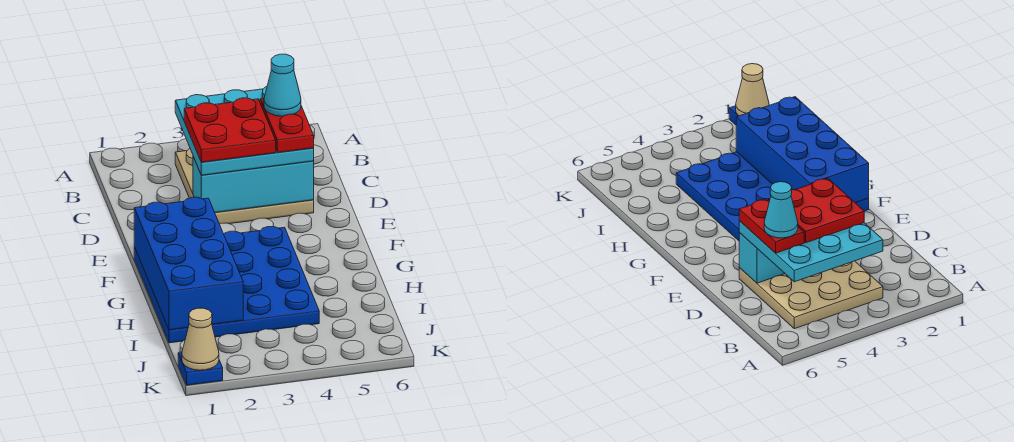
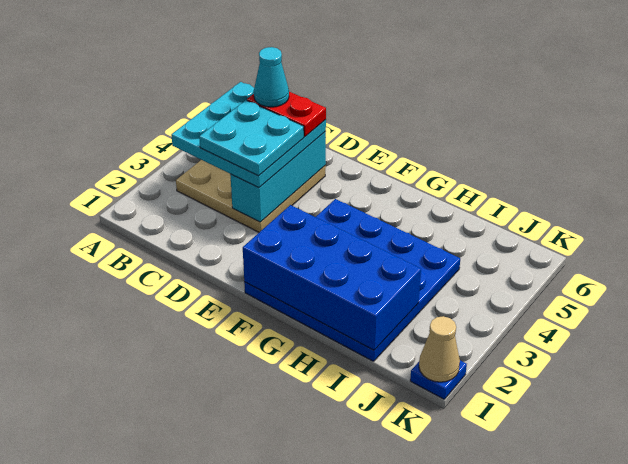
red plate C3:D4 level 4 -> cyan plate C3:D4 level 4

